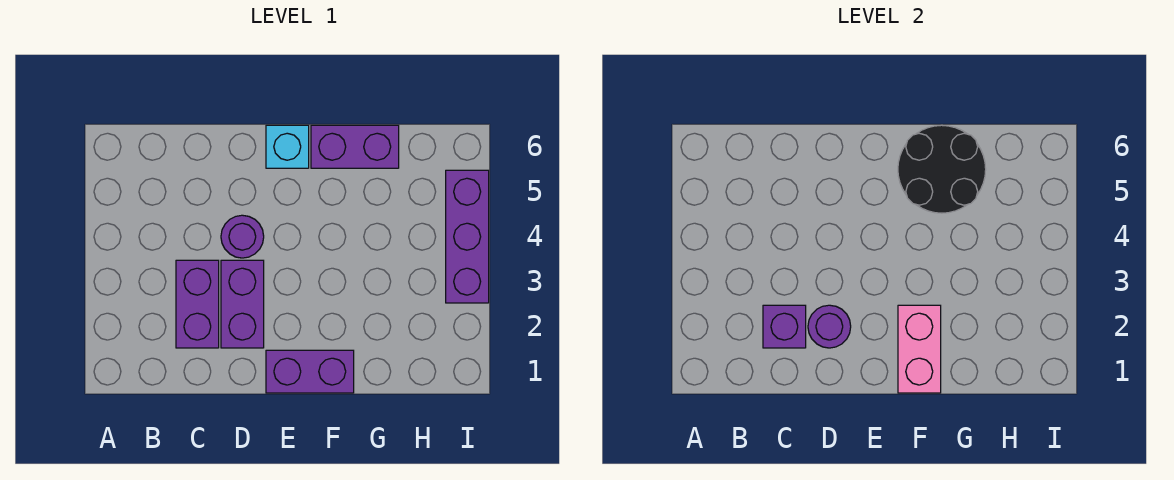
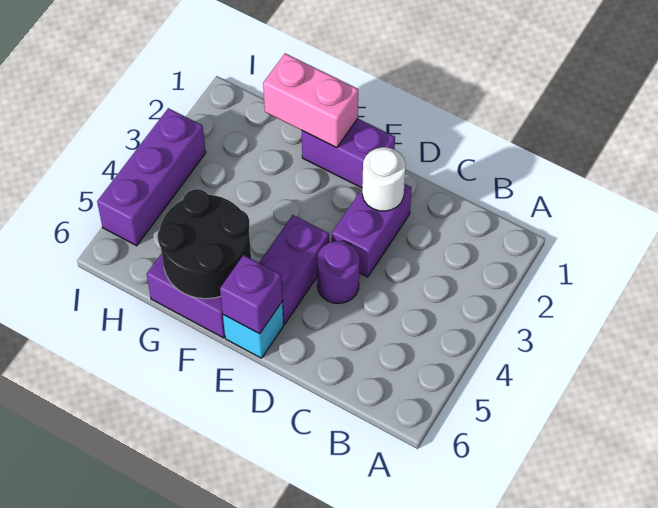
purple brick C2:C3 level 1 -> purple brick E4:E5 level 1
purple brick C2 level 2 -> purple brick E6 level 2
purple round brick D2 level 2 -> white round brick D2 level 2
pink brick F1:F2 level 2 -> pink brick F1:G1 level 2

